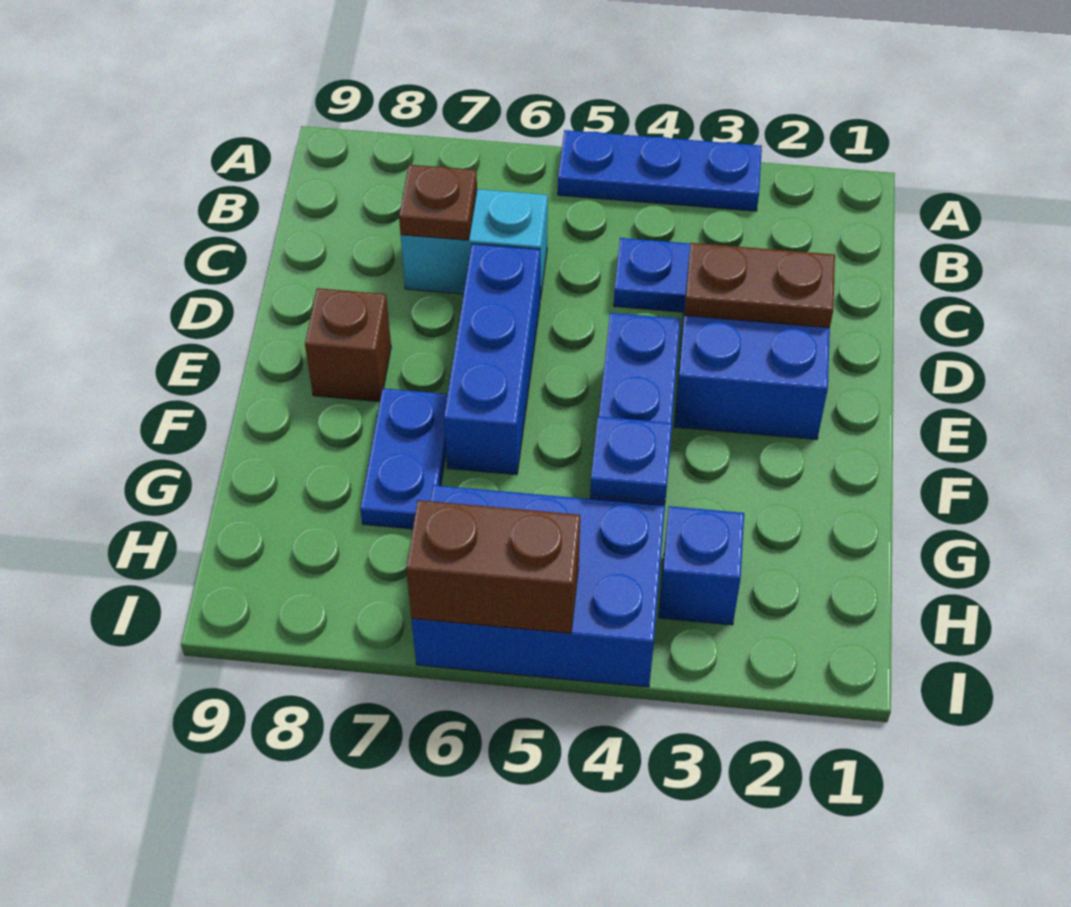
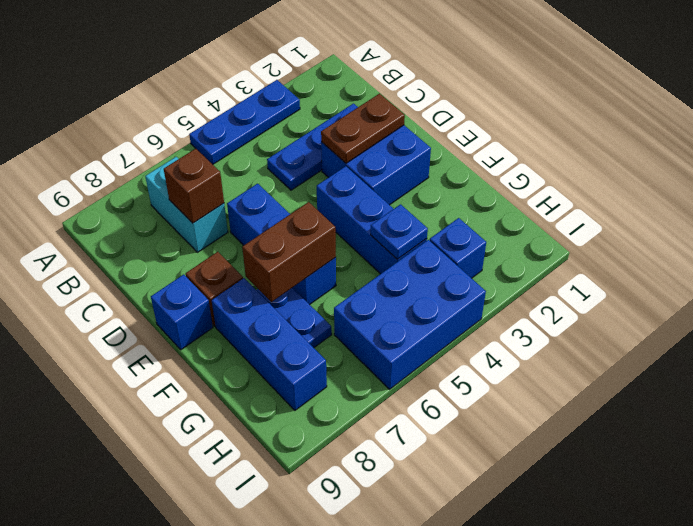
cyan brick C6:C7 level 1 -> cyan brick B7:C7 level 1
brown plate C7 level 2 -> brown brick C7 level 2
none -> blue brick E9 level 1
none -> blue brick F8:H8 level 1
brown brick I5:I6 level 2 -> brown brick F6:F7 level 2

